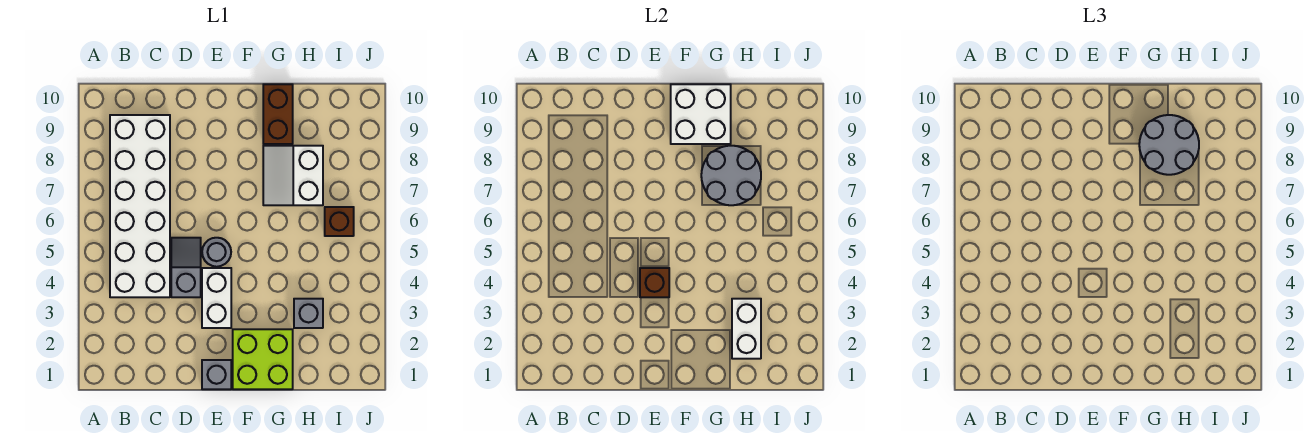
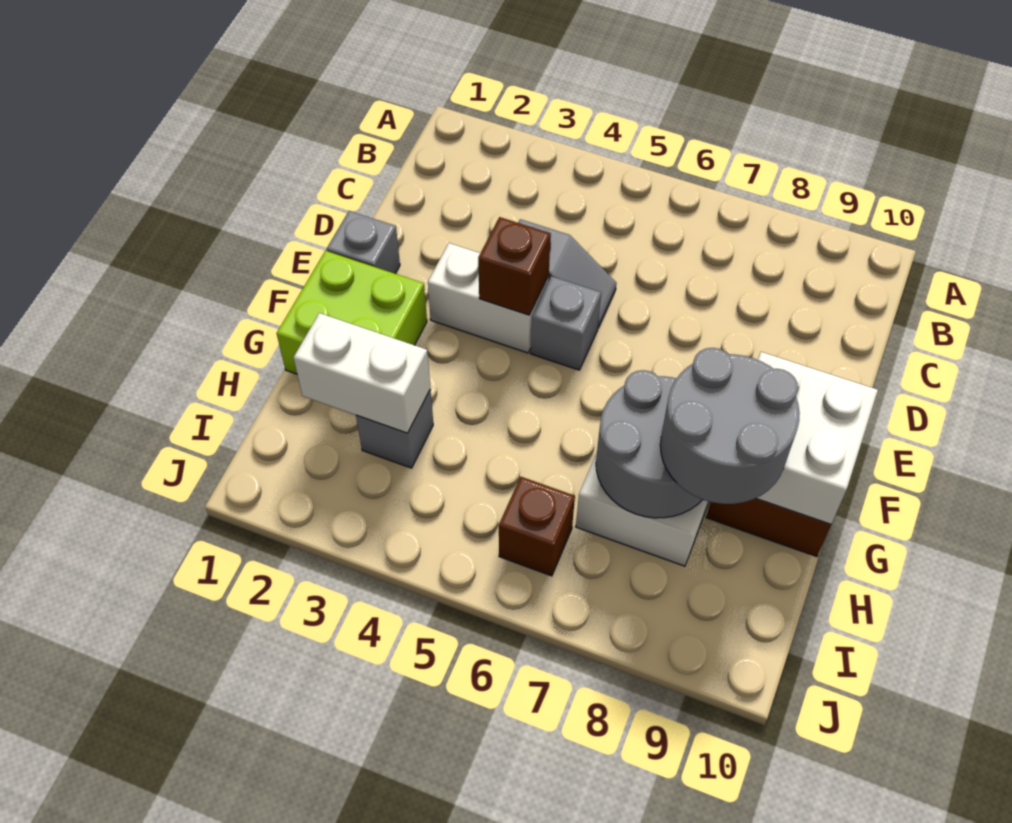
white brick B4:C9 level 1 -> none
grey round brick E5 level 1 -> grey brick E5 level 1

